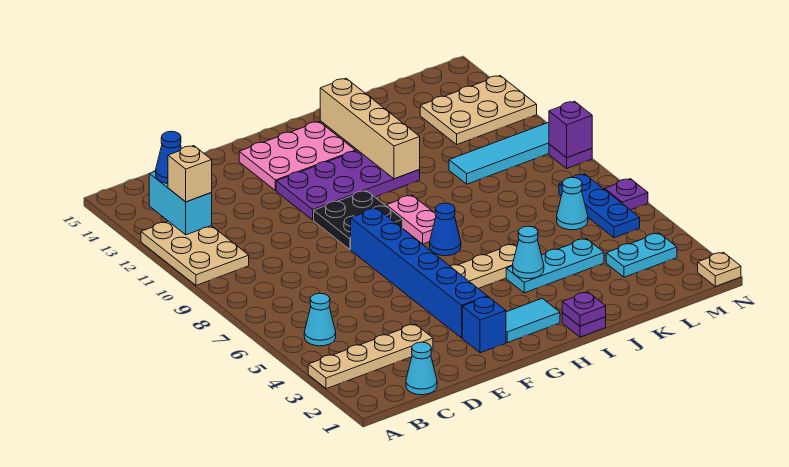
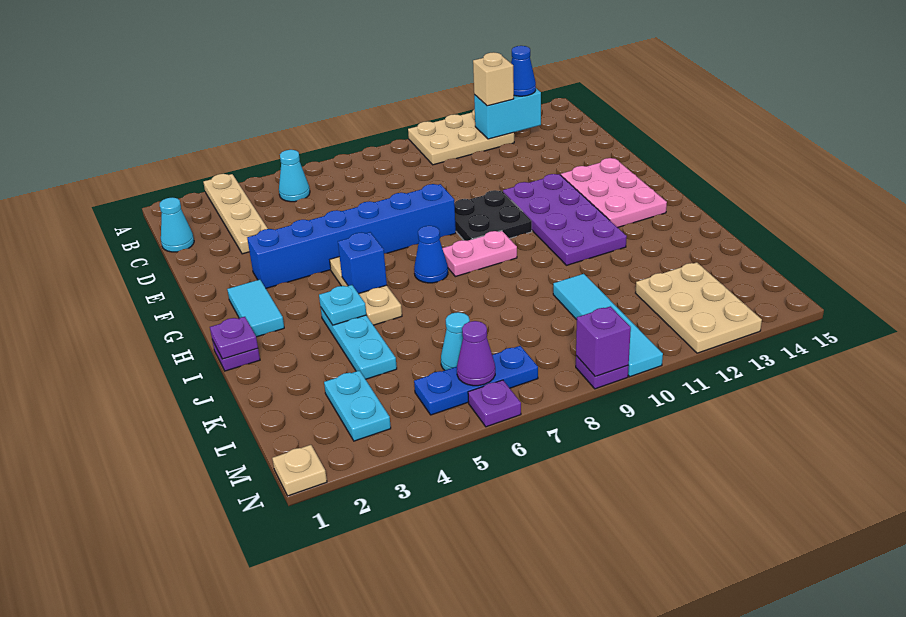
blue brick F2 level 1 -> blue brick H5 level 2
cyan cone I4 level 2 -> cyan plate I4 level 2
tan brick I11:I14 level 2 -> none
none -> purple cone M6 level 2

